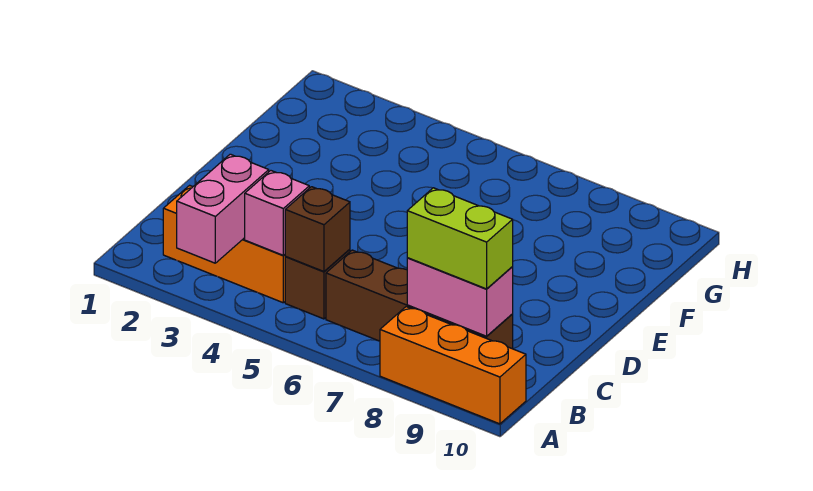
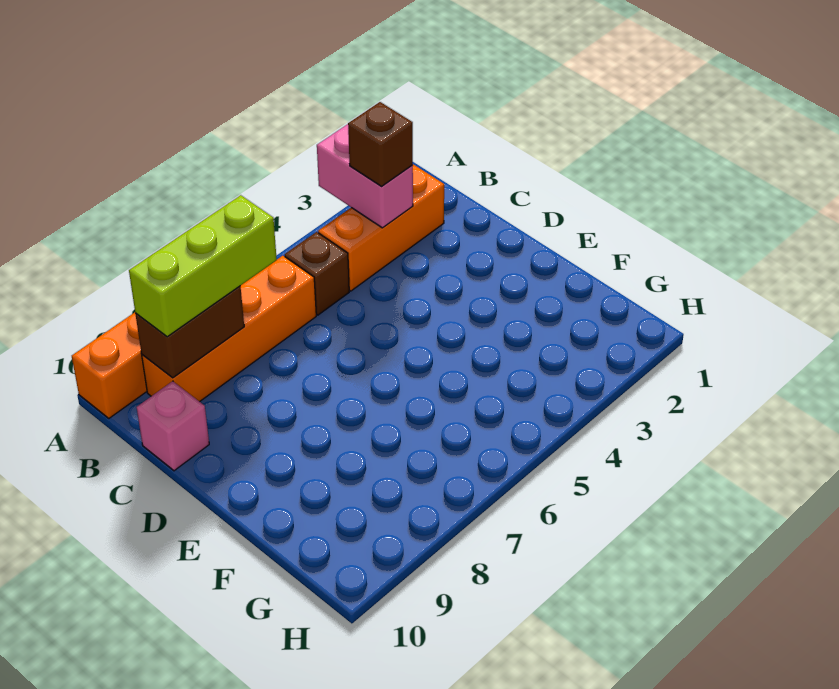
pink brick B4 level 2 -> pink brick C10 level 1
brown brick B5 level 2 -> brown brick B3 level 3
brown brick B6:B9 level 1 -> orange brick B6:B9 level 1
pink brick B8:B9 level 2 -> brown brick B8:B9 level 2
lime brick B8:B9 level 3 -> lime brick B7:B9 level 3

